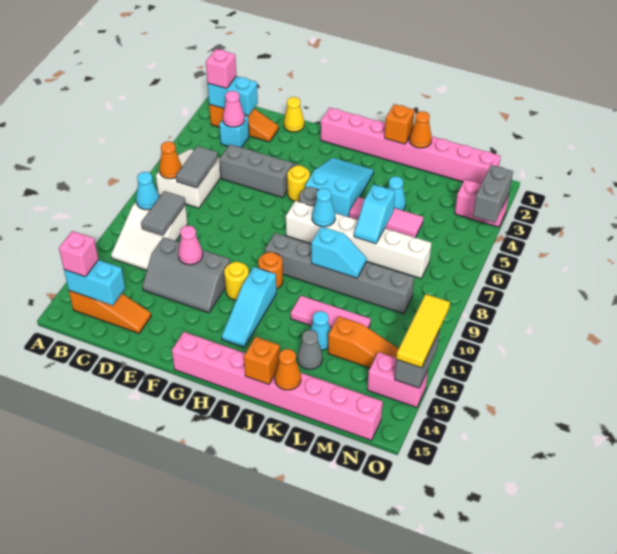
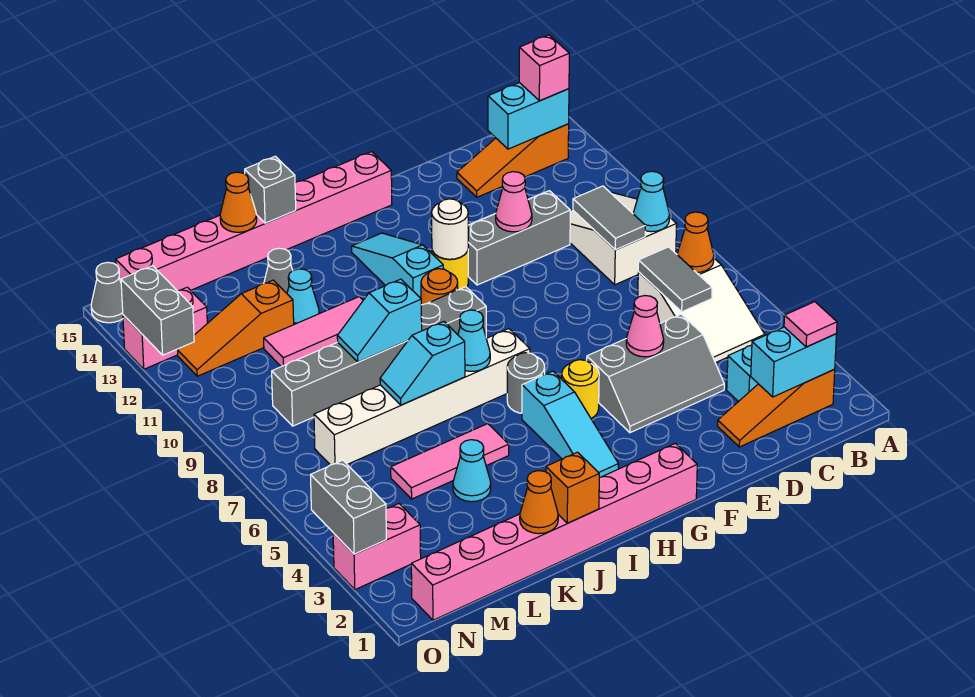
pink brick B2 level 3 -> pink tile B2 level 3
pink cone C3 level 2 -> pink cone E5 level 2
yellow cone E1 level 1 -> none
none -> white round brick G11 level 2
cyan slope H3:I5 level 1 top 5 -> cyan slope H3:H5 level 1 top 5
orange brick J15 level 2 -> grey brick J15 level 2
cyan slope K6:K7 level 2 top 6 -> cyan slope J7:K7 level 2 top J
yellow tile O11:O13 level 3 -> none
none -> grey cone O15 level 1

